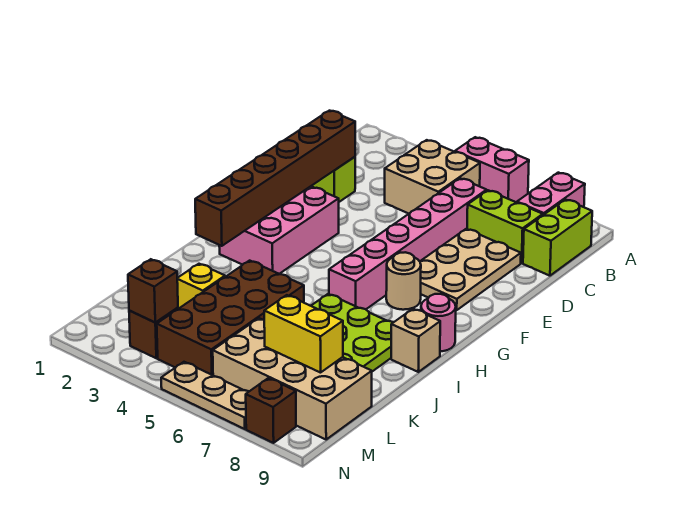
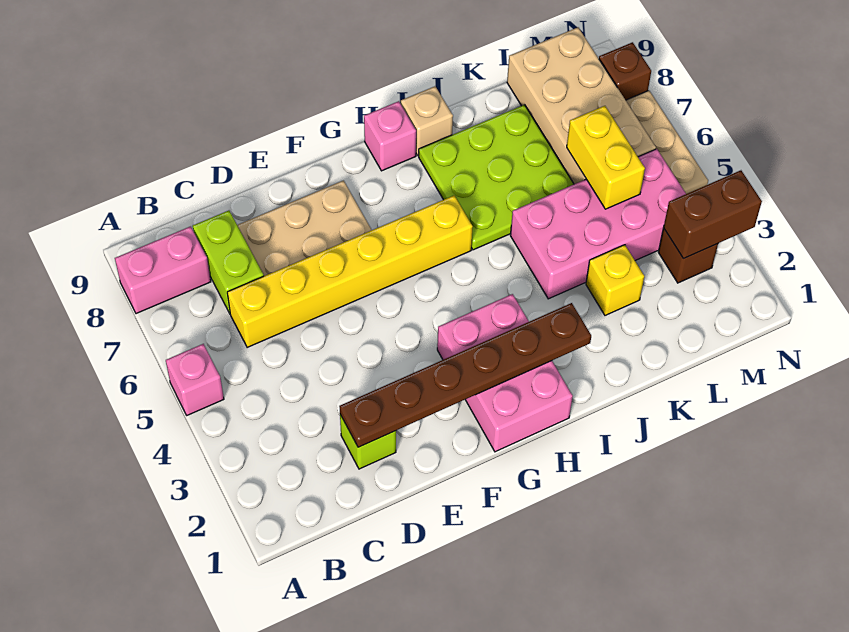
pink brick A5:A6 level 1 -> pink brick A5 level 1
tan brick B4:C5 level 1 -> none
lime brick B9:C9 level 1 -> none
pink brick C6:H6 level 1 -> yellow brick C6:H6 level 1
brown brick D2:I2 level 2 -> brown plate D2:I2 level 2
pink brick F2:H3 level 1 -> pink brick G1:H3 level 1
tan round brick G7 level 1 -> none
pink round brick H9 level 1 -> pink brick H9 level 1
brown brick J4:M5 level 1 -> pink brick J4:M5 level 1
yellow brick L7:L8 level 2 -> yellow brick L5:L6 level 2
brown brick M3 level 2 -> brown brick M3:N3 level 2

